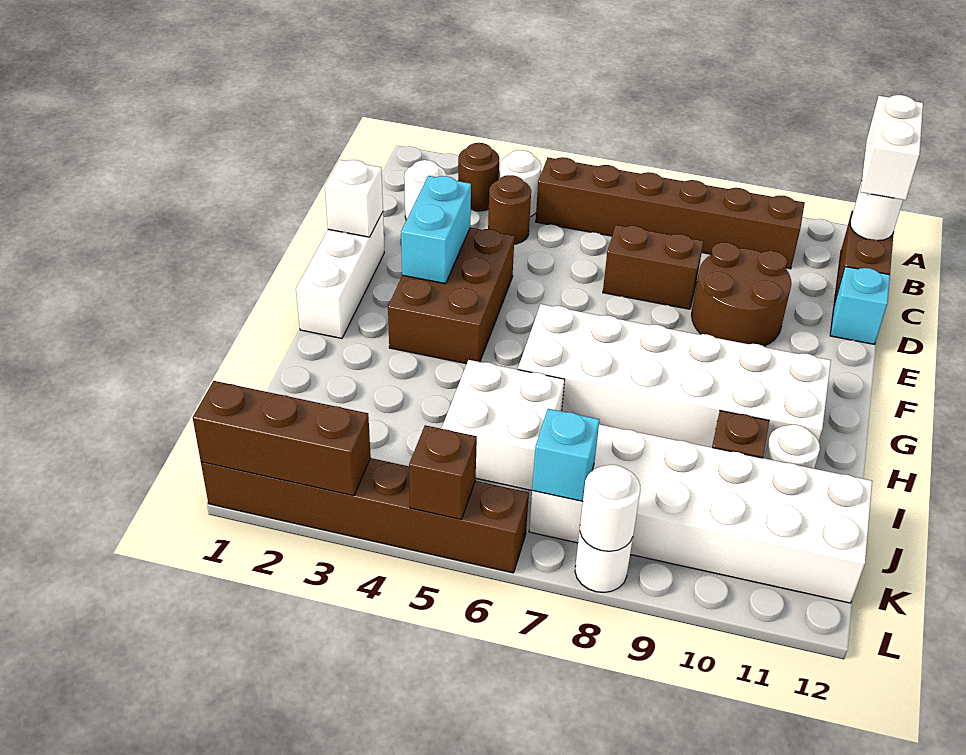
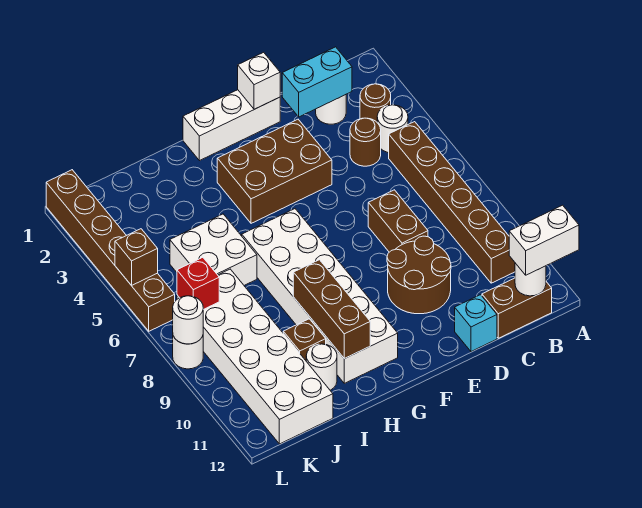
cyan brick E3:F3 level 2 -> cyan brick C2:D2 level 2
cyan brick K7 level 2 -> red brick K7 level 2
brown brick L1:L3 level 2 -> brown brick H9:H11 level 2

